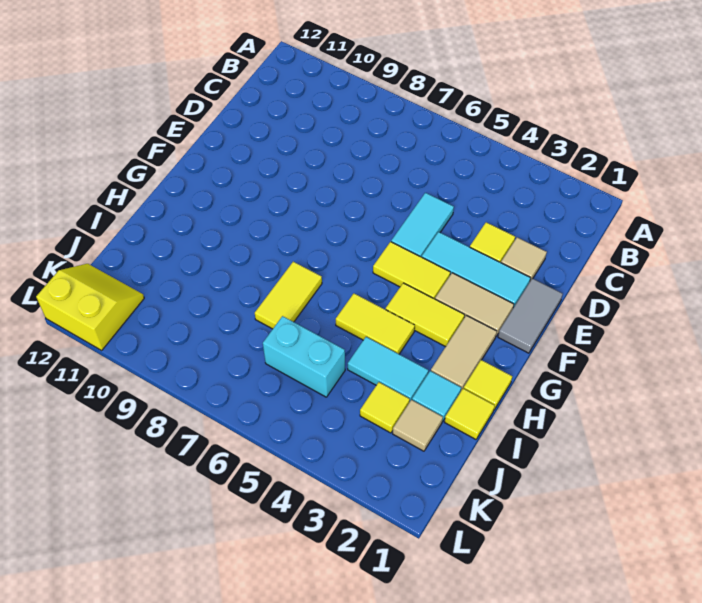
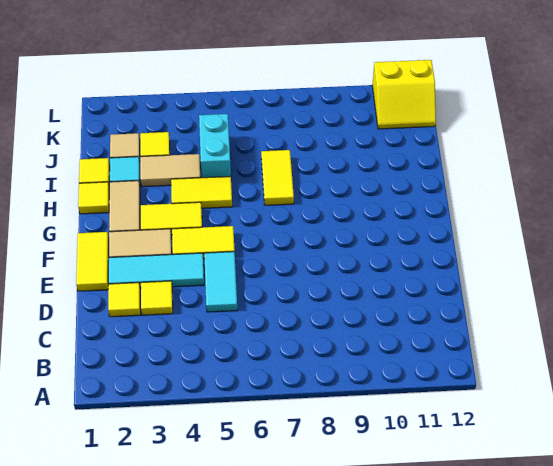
tan tile D2 level 1 -> yellow tile D2 level 1
grey tile E1:F1 level 1 -> yellow tile E1:F1 level 1
cyan tile I3:I4 level 1 -> tan tile I3:I4 level 1
cyan brick J5:J6 level 1 -> cyan brick I5:J5 level 1

